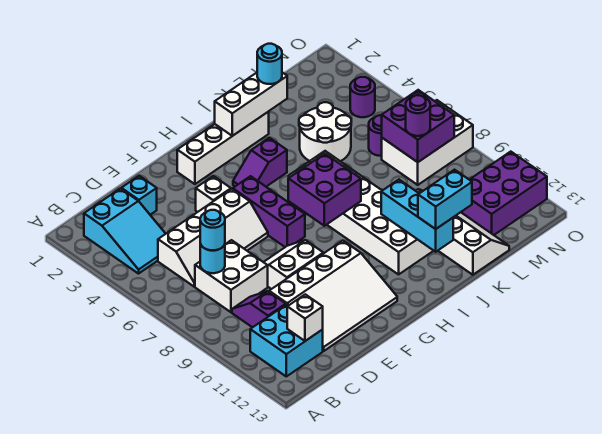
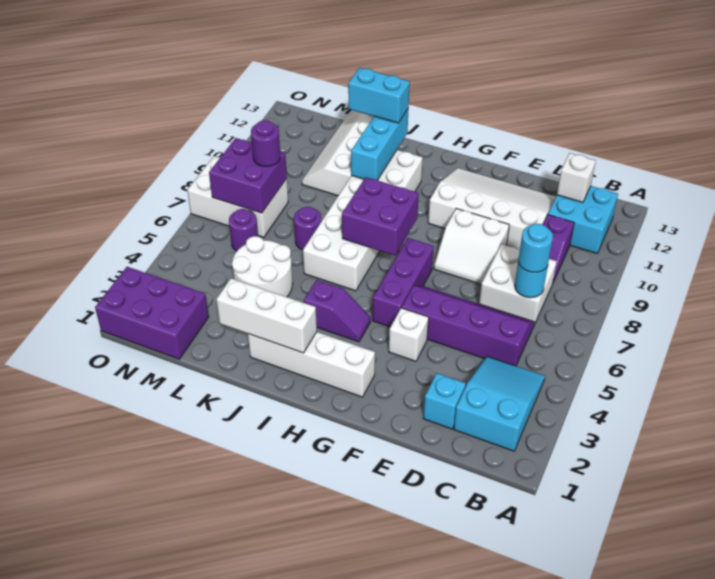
white slope C5:F6 level 1 top 5 -> purple slope C5:F6 level 1 top 5
cyan round brick K2 level 3 -> none
purple brick M11:O12 level 1 -> purple brick M1:O2 level 1
purple round brick N4 level 1 -> purple round brick K7 level 1

